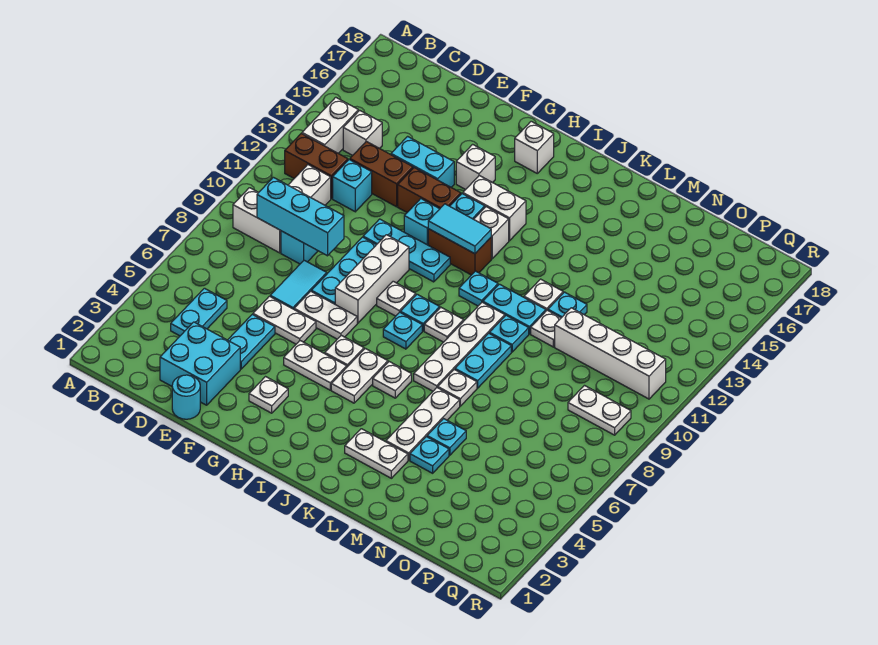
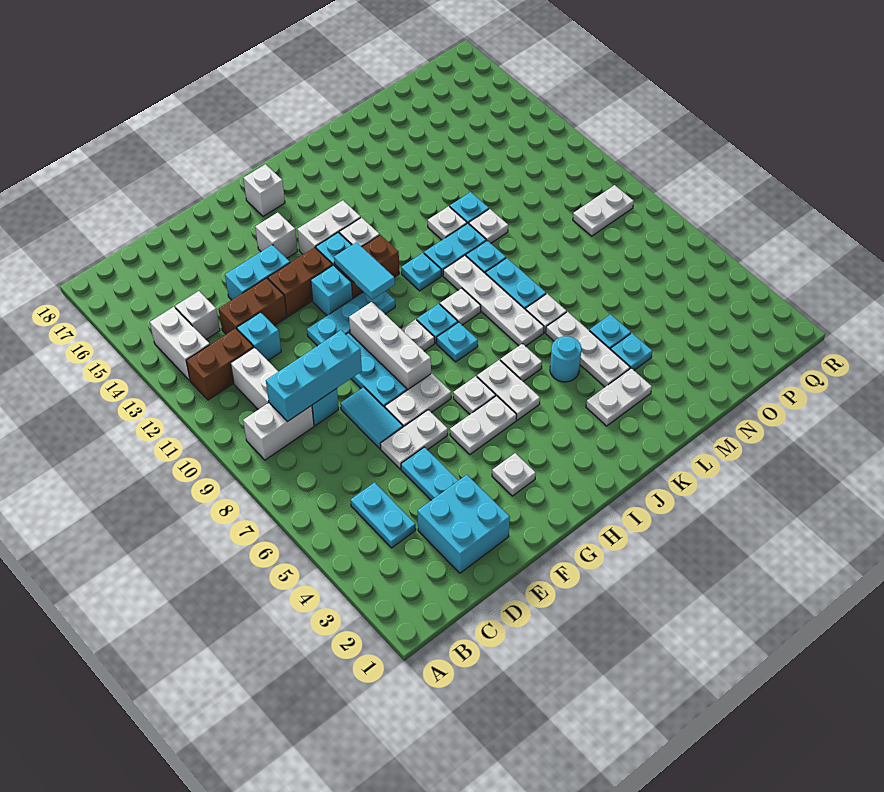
cyan round brick E1 level 1 -> cyan round brick K5 level 1
cyan tile H12:I12 level 2 -> cyan tile H11:H12 level 2
white brick N11:Q11 level 1 -> none

